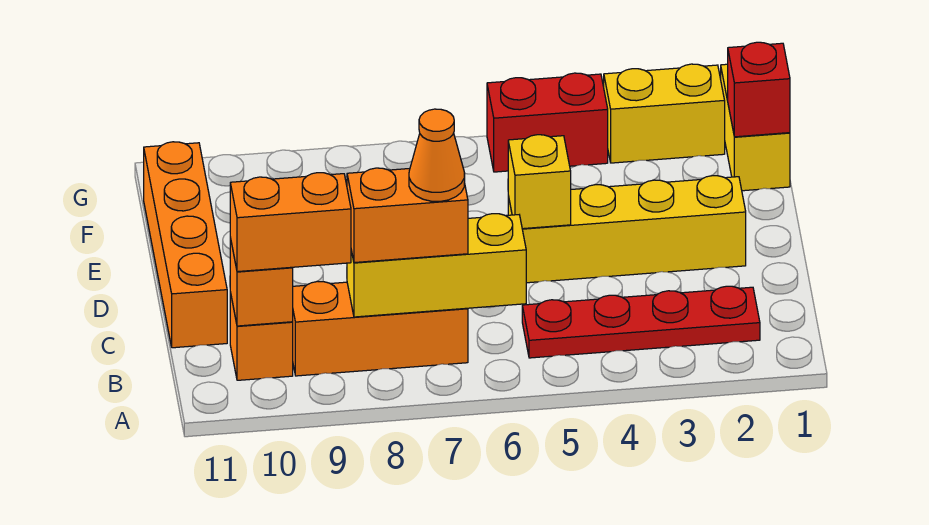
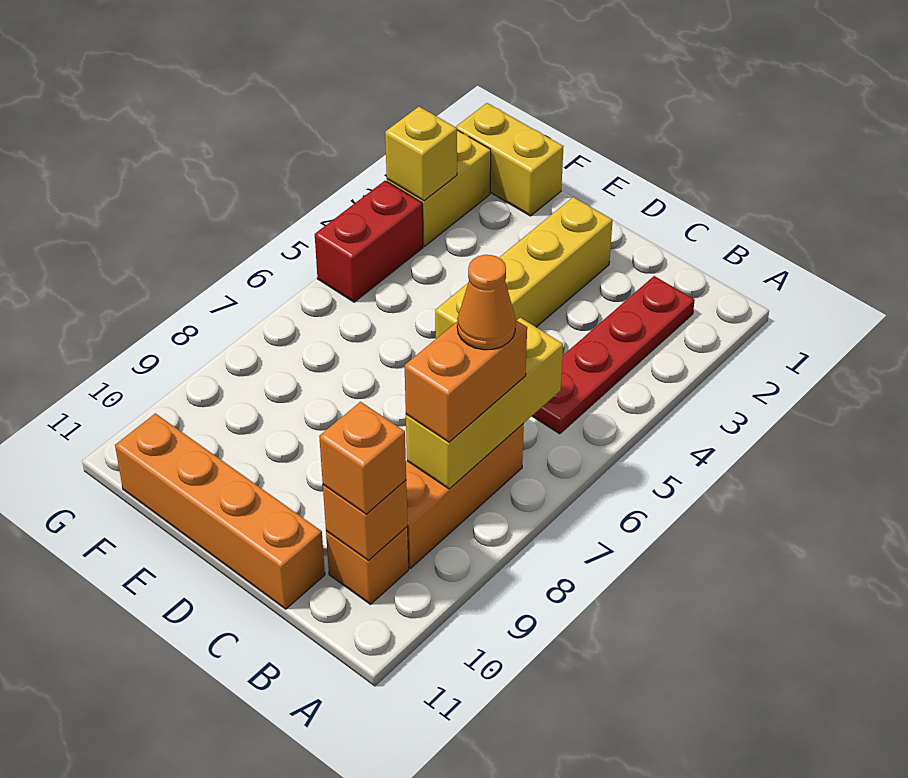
orange brick B9:B10 level 3 -> orange brick B10 level 3
yellow brick D5 level 2 -> yellow brick G3 level 2
red brick F1 level 2 -> none

